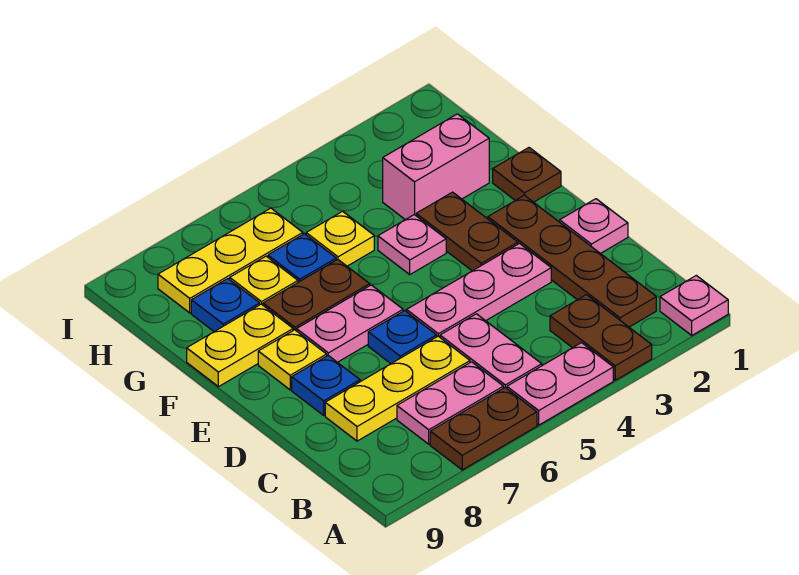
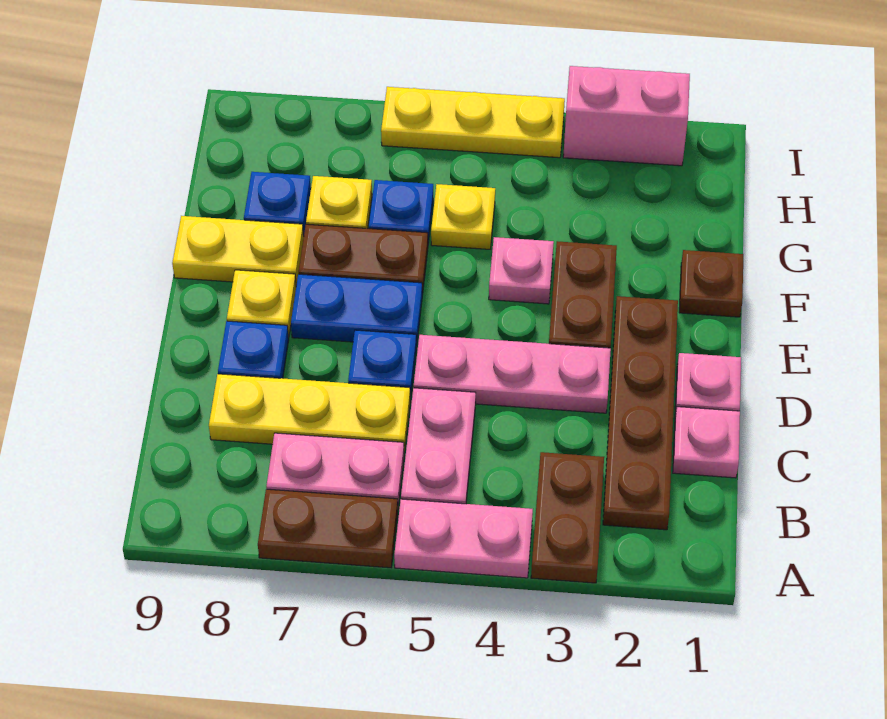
pink plate A1 level 1 -> pink plate C1 level 1
pink plate E6:E7 level 1 -> blue plate E6:E7 level 1
pink brick G2:G3 level 1 -> pink brick I2:I3 level 1
yellow plate H6:H8 level 1 -> yellow plate I4:I6 level 1

